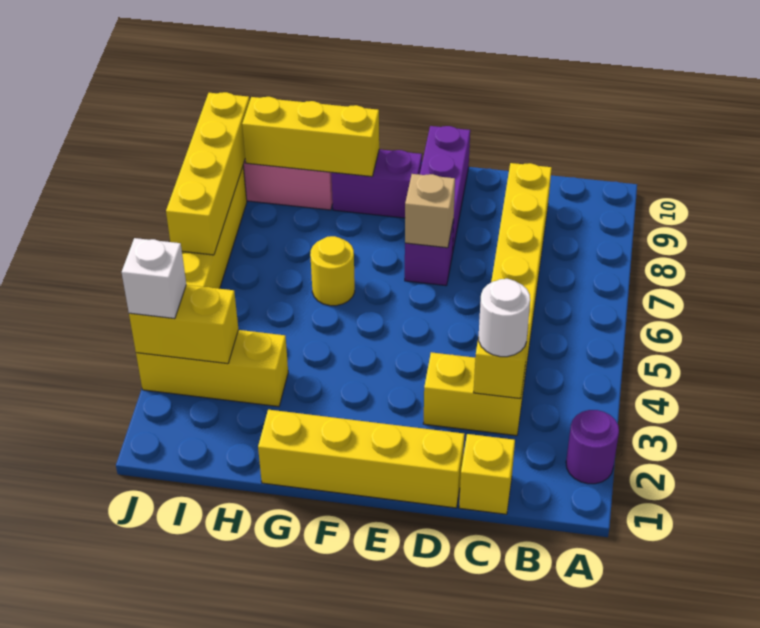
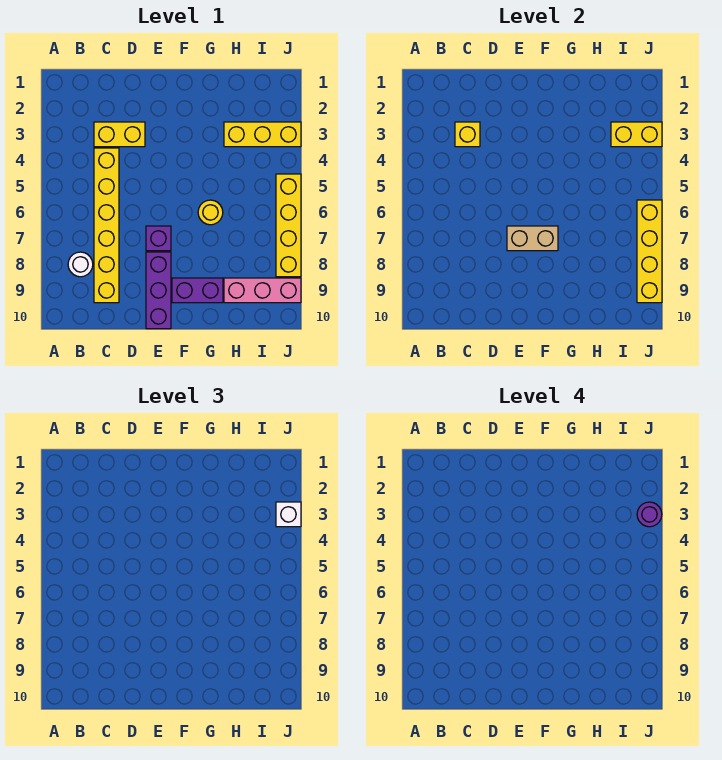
purple round brick A2 level 1 -> purple round brick J3 level 4
yellow brick C1 level 1 -> none
white round brick C3 level 3 -> white round brick B8 level 1
yellow brick D1:G1 level 1 -> none
tan brick E7 level 2 -> tan brick E7:F7 level 2
yellow brick G9:I9 level 2 -> none

